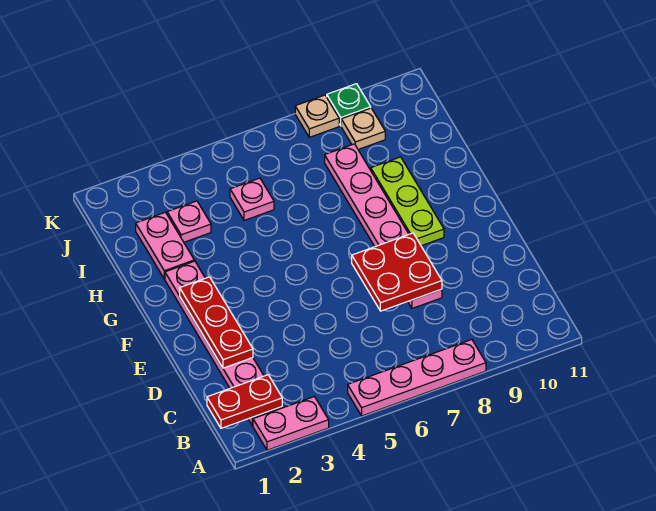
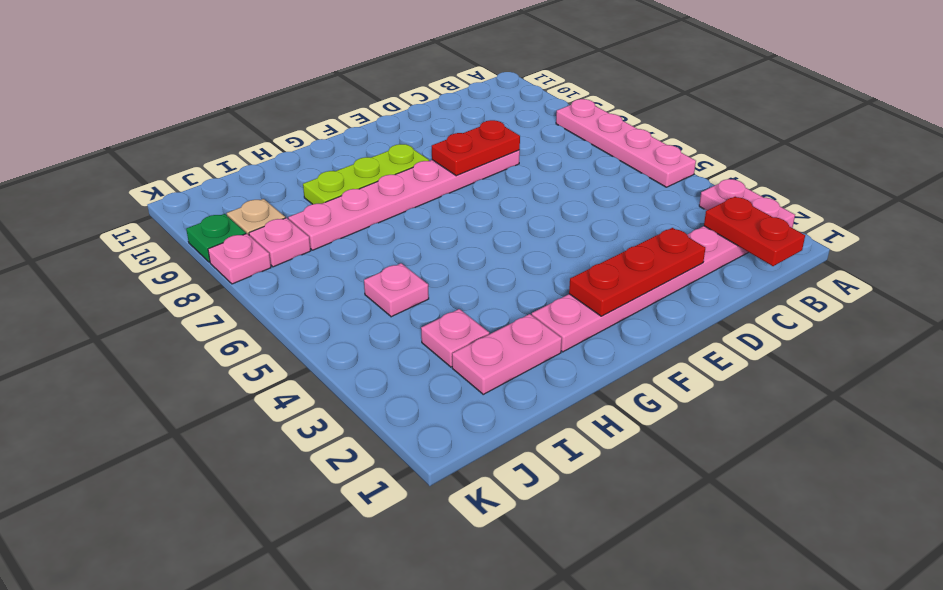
red plate D7:E8 level 2 -> red plate D8:E8 level 2
none -> pink plate J8 level 1
tan plate K8 level 1 -> pink plate K8 level 1

